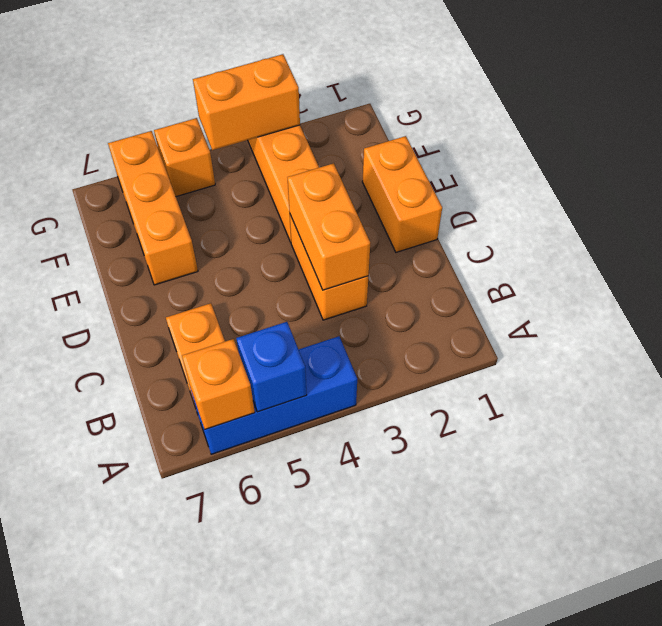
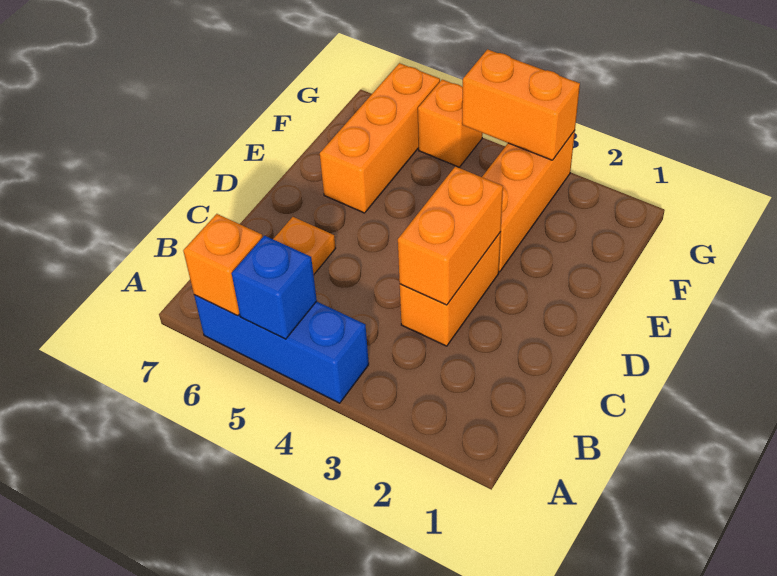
orange brick D1:E1 level 1 -> none

